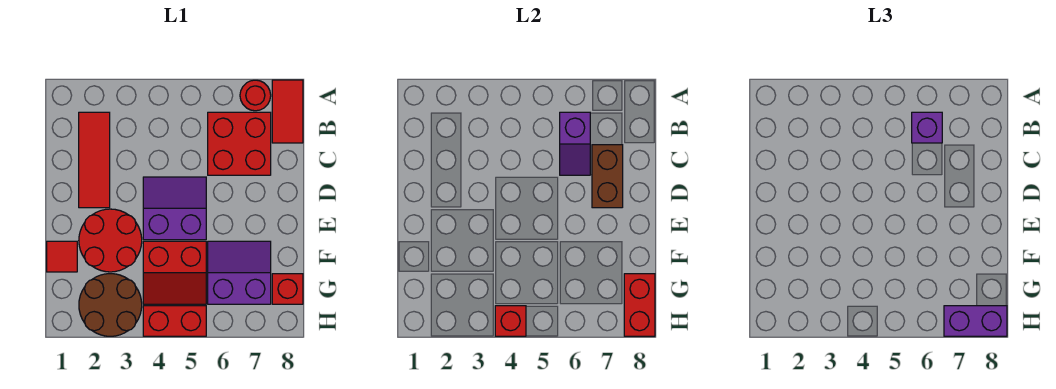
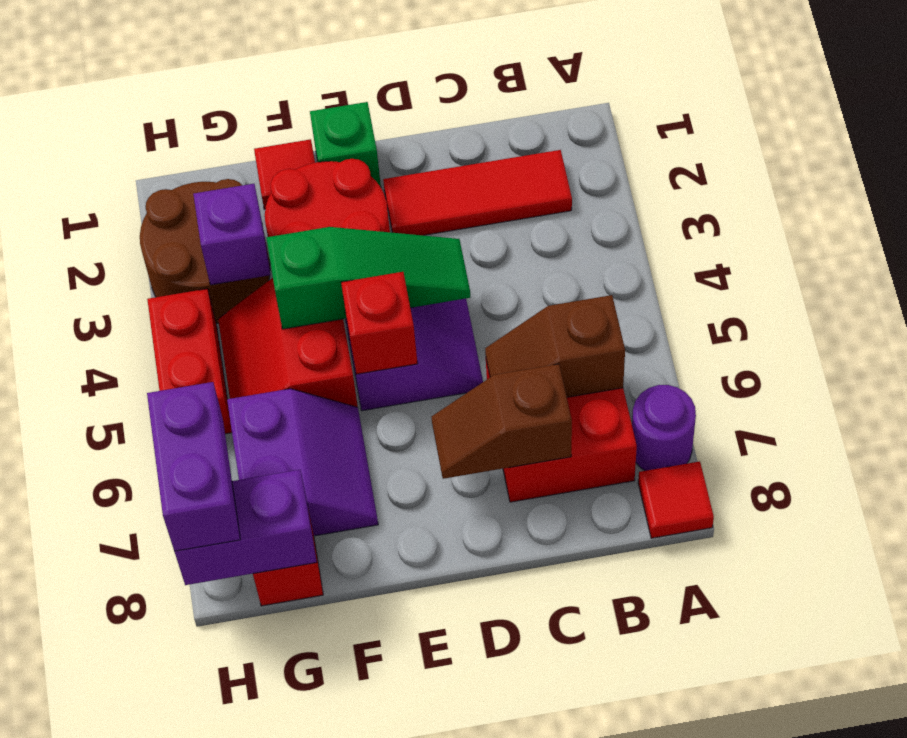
red round brick A7 level 1 -> purple round brick A7 level 1
red tile A8:B8 level 1 -> red tile A8 level 1
purple slope B6:C6 level 2 top B -> brown slope B6:C6 level 2 top B
purple brick B6 level 3 -> purple brick G3 level 2
brown brick C7:D7 level 2 -> brown slope C7:D7 level 2 top C
none -> green slope D4:F4 level 2 top F
none -> green brick E1 level 1
red brick G8:H8 level 2 -> purple brick G8:H8 level 2
red brick H4 level 2 -> red brick E5 level 2

